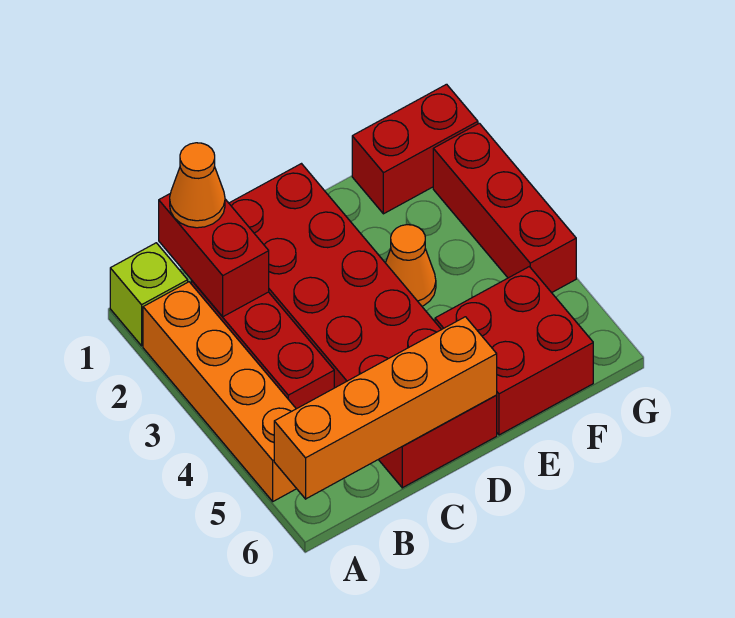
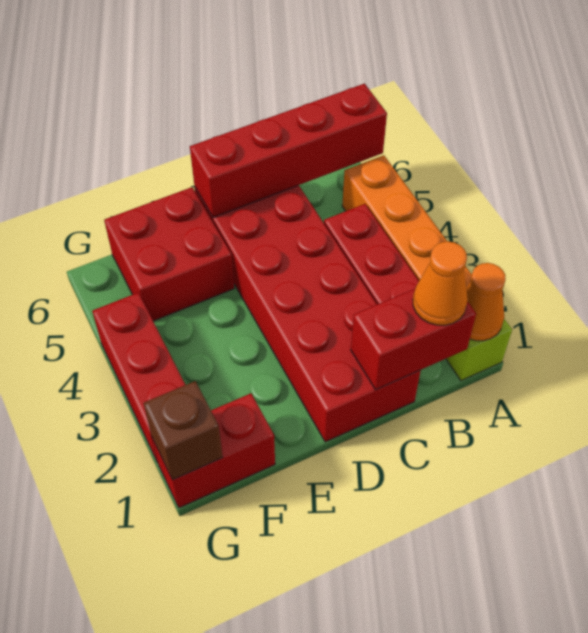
orange brick A6:D6 level 2 -> red brick A6:D6 level 2
red brick B1:B2 level 2 -> red brick B1:C1 level 2
orange cone E3 level 1 -> orange cone A1 level 2
none -> brown brick G1 level 2

